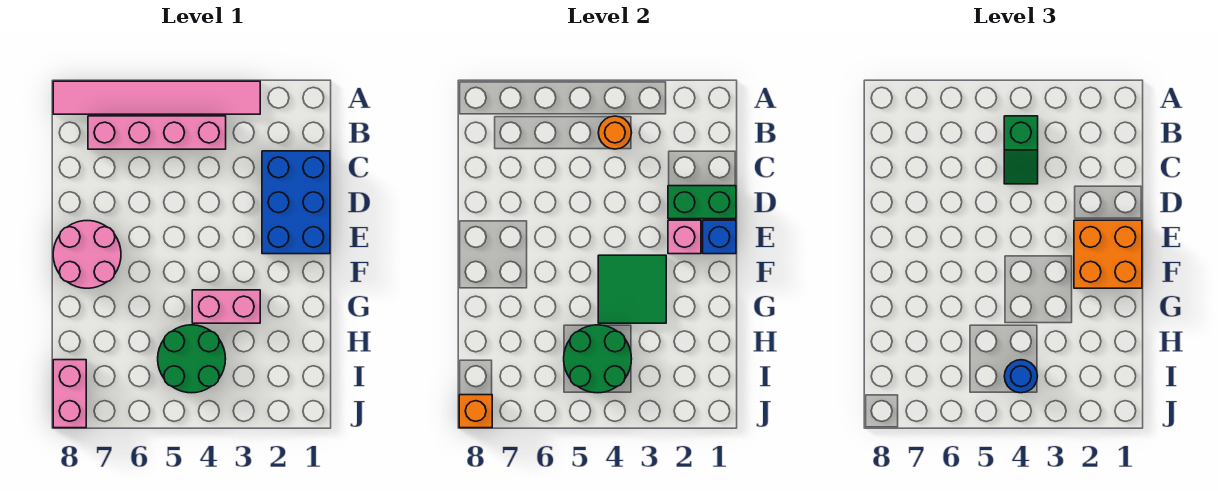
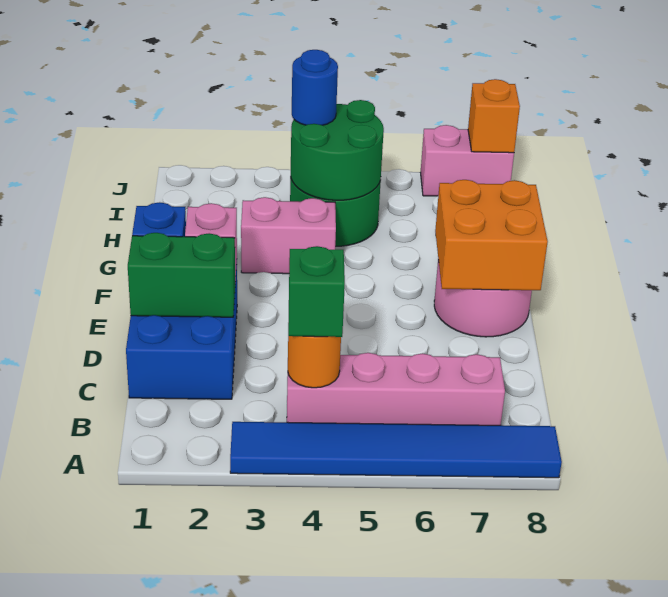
pink tile A3:A8 level 1 -> blue tile A3:A8 level 1
orange brick E1:F2 level 3 -> orange brick E7:F8 level 2
green tile F3:G4 level 2 -> none
pink brick I8:J8 level 1 -> pink brick J7:J8 level 1

